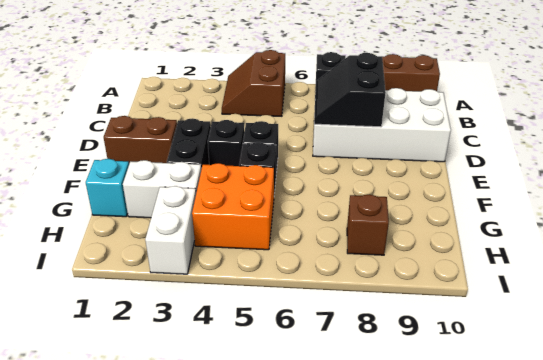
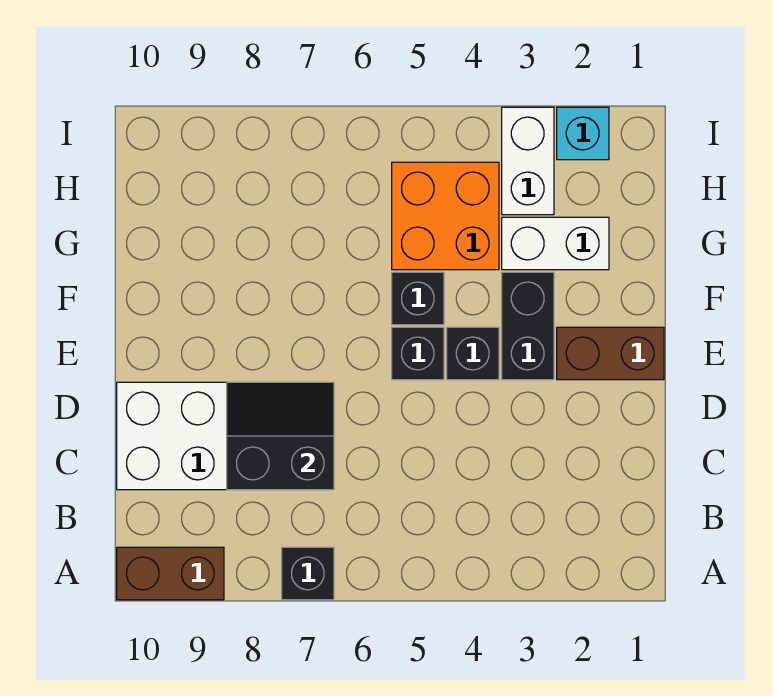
brown slope A4:B5 level 1 top 5 -> none
black slope C7:D8 level 2 top 8 -> black slope C7:D8 level 2 top C
cyan brick G1 level 1 -> cyan brick I2 level 1
brown brick H8 level 1 -> none

